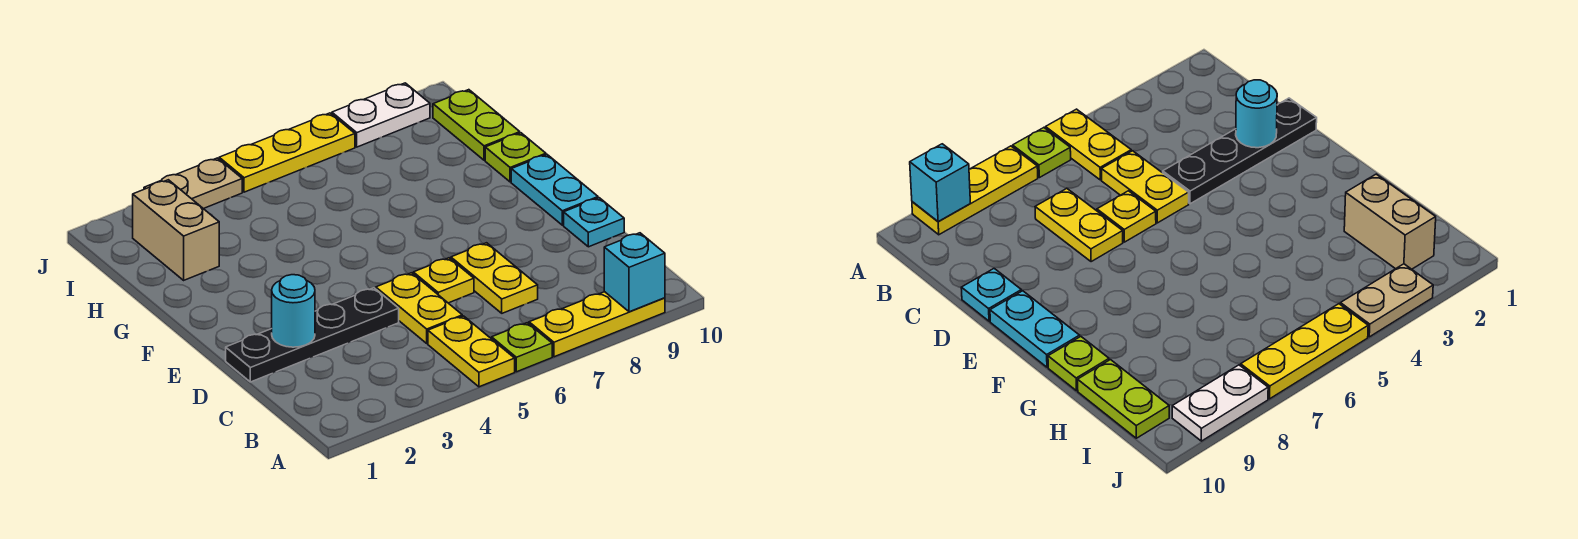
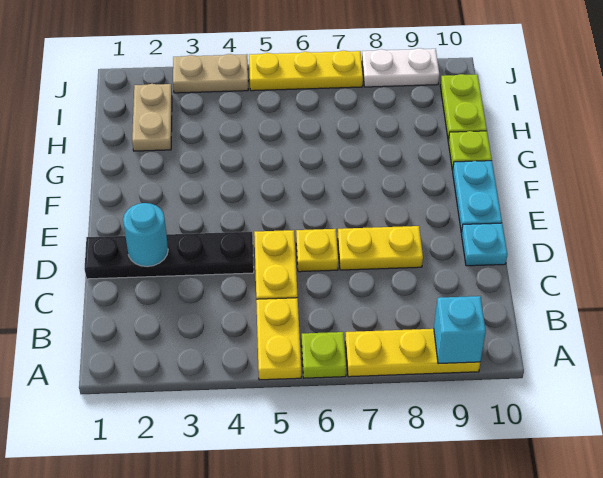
yellow plate C7:D7 level 1 -> yellow plate D7:D8 level 1
tan brick H2:I2 level 1 -> tan plate H2:I2 level 1

